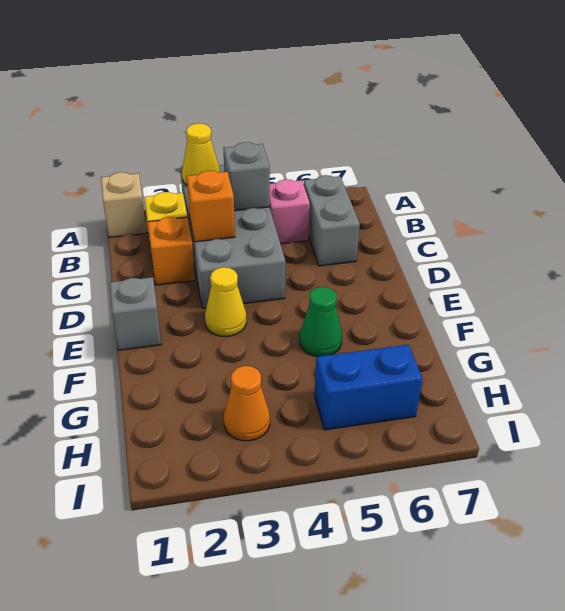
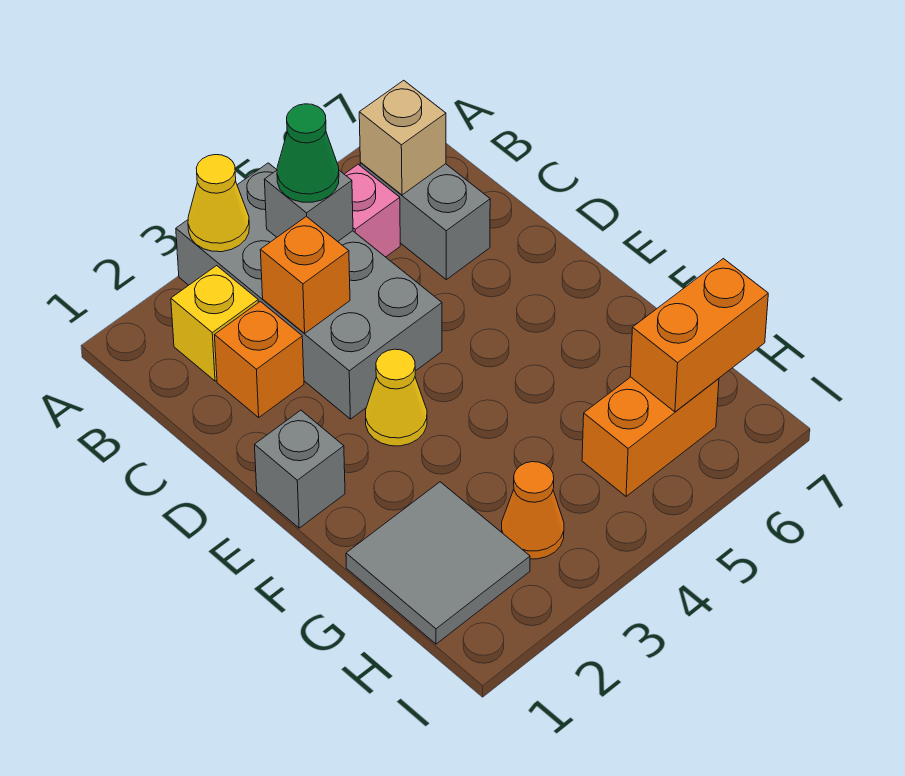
tan brick A1 level 1 -> tan brick B6 level 2
green cone F5 level 1 -> green cone B4 level 3
none -> grey tile G1:H2 level 1
blue brick H5:H6 level 1 -> orange brick H5:H6 level 1
none -> orange brick H6:H7 level 2

